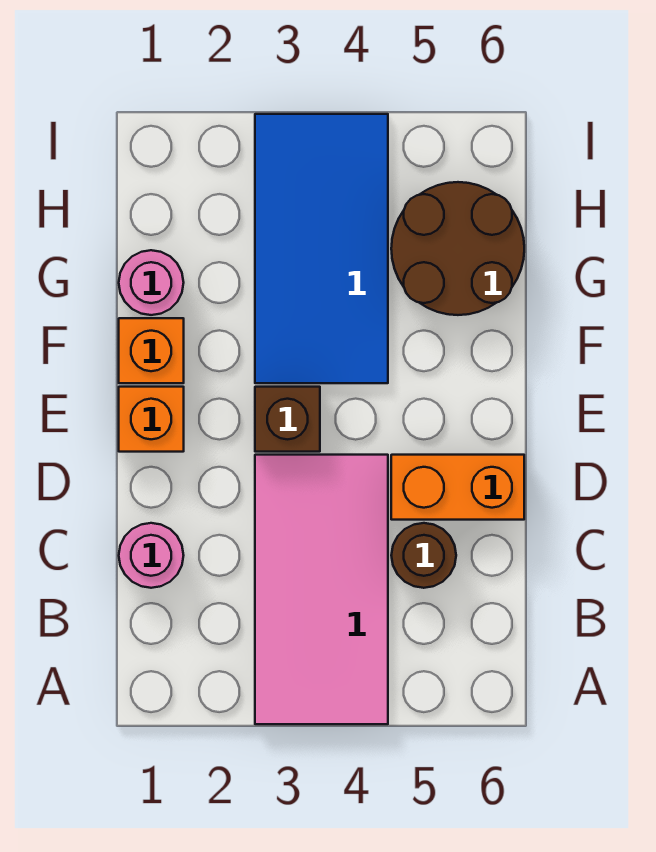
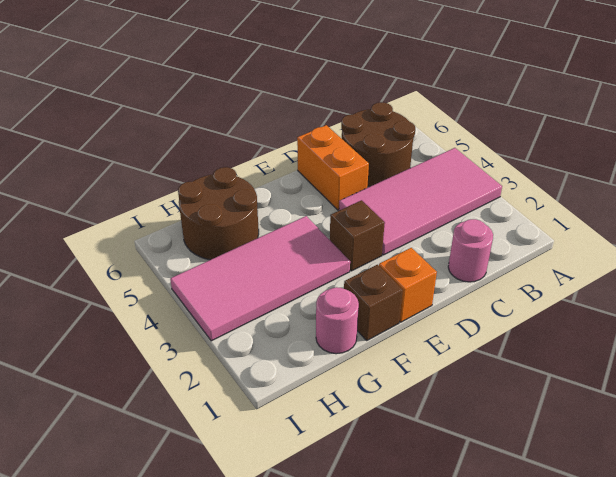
brown round brick C5 level 1 -> brown round brick B5:C6 level 1
orange brick F1 level 1 -> brown brick F1 level 1
blue tile F3:I4 level 1 -> pink tile F3:I4 level 1

